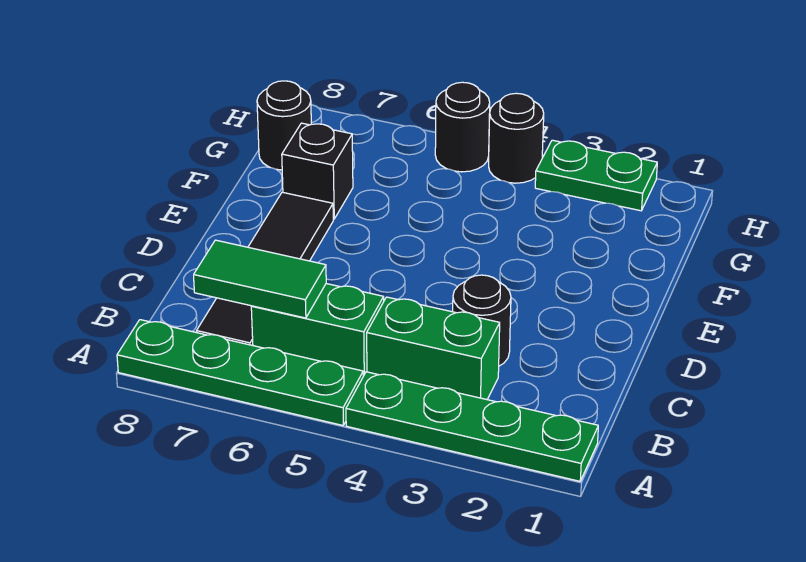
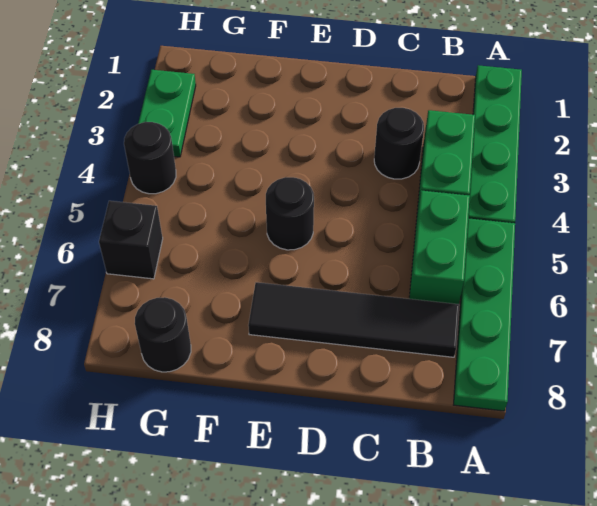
green tile B6:B7 level 2 -> none
black brick F7 level 1 -> black brick H6 level 1
black round brick H5 level 1 -> black round brick E5 level 1

